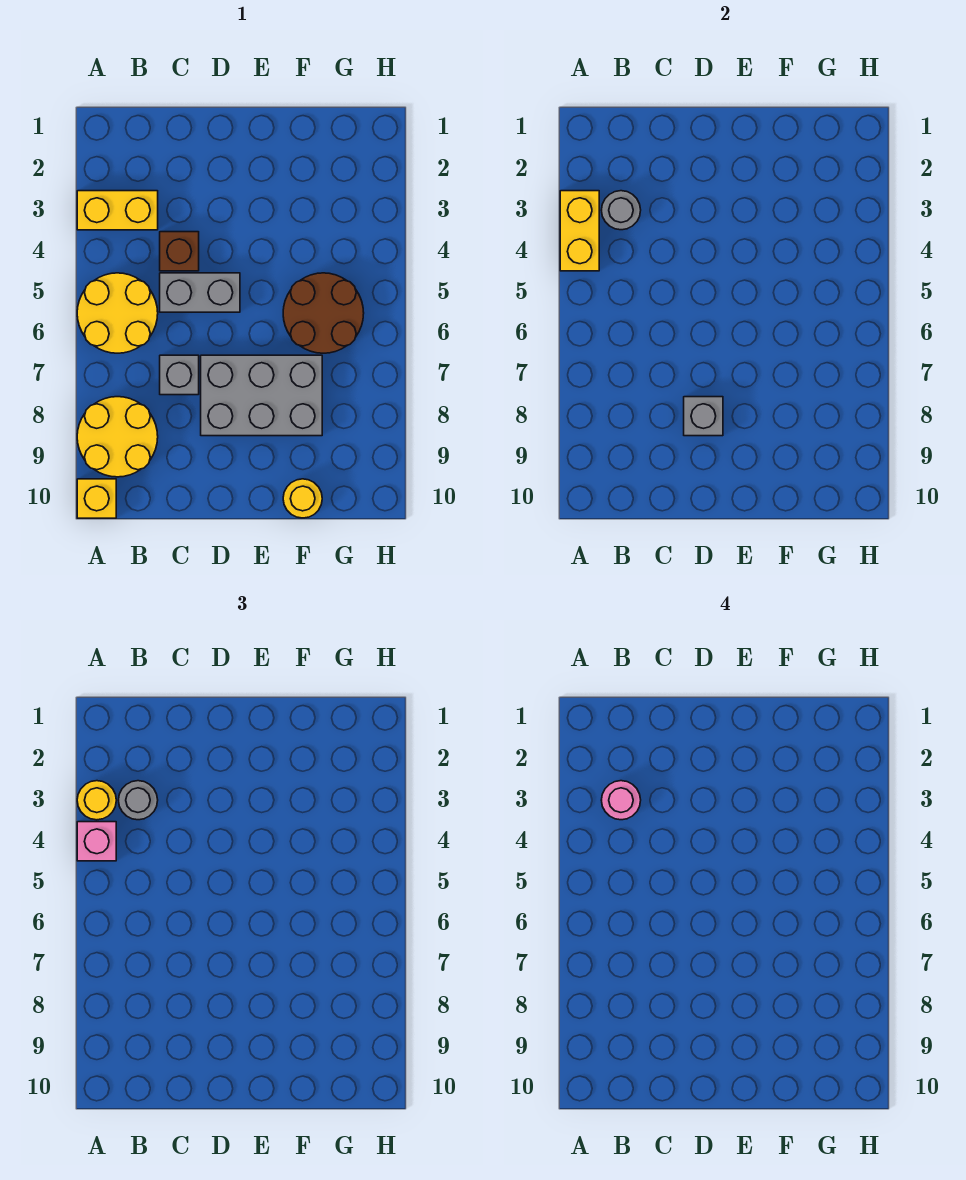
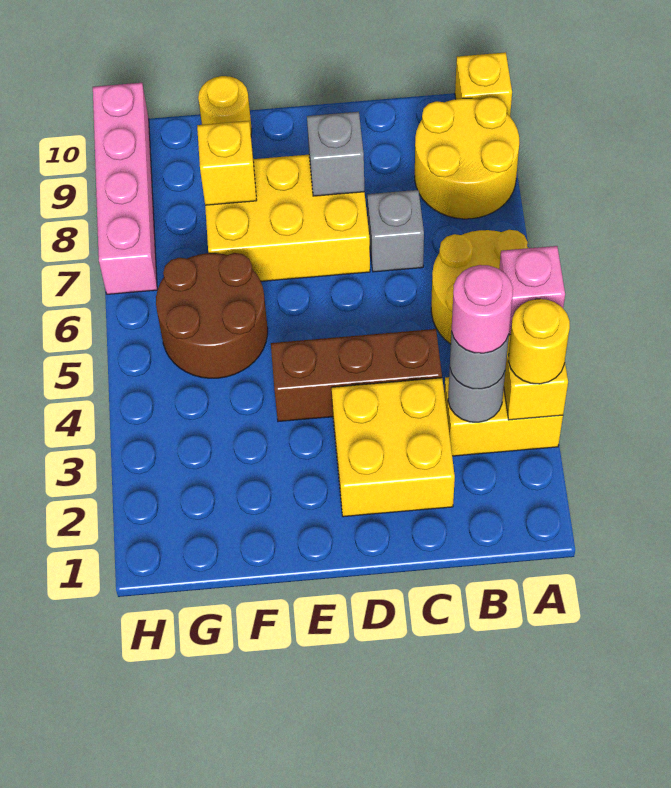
none -> yellow brick C2:D3 level 1
brown brick C4 level 1 -> brown brick C4:E4 level 1
grey brick C5:D5 level 1 -> none
grey brick D7:F8 level 1 -> yellow brick D7:F8 level 1
none -> yellow brick F8 level 2
none -> pink brick H7:H10 level 1

